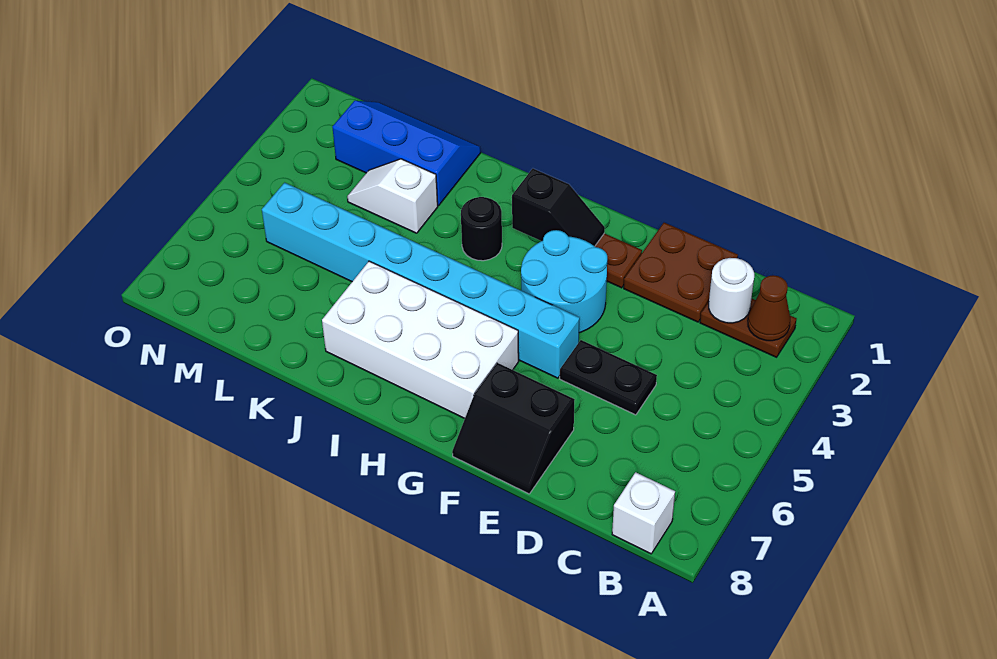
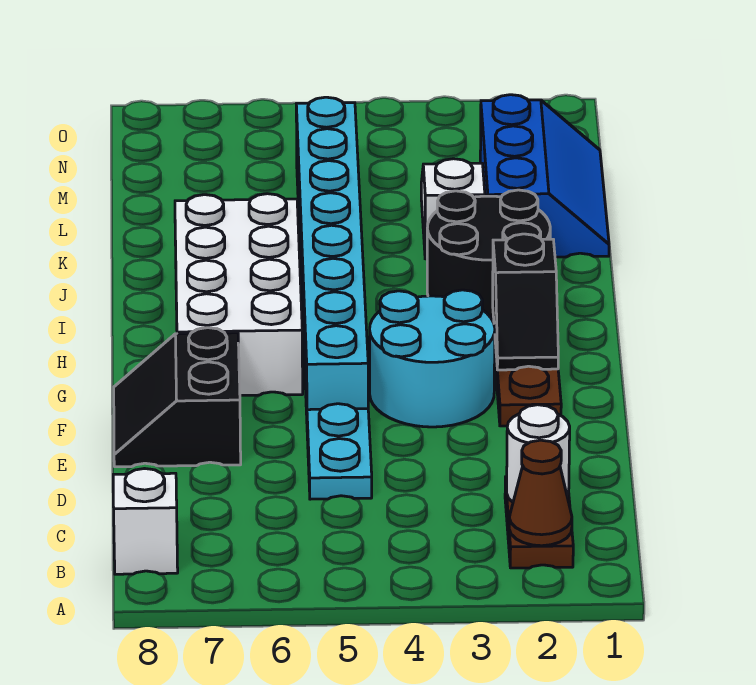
brown plate D1:E2 level 1 -> none
black plate D5:E5 level 1 -> cyan plate D5:E5 level 1
black round brick I3 level 1 -> black round brick I2:J3 level 1

